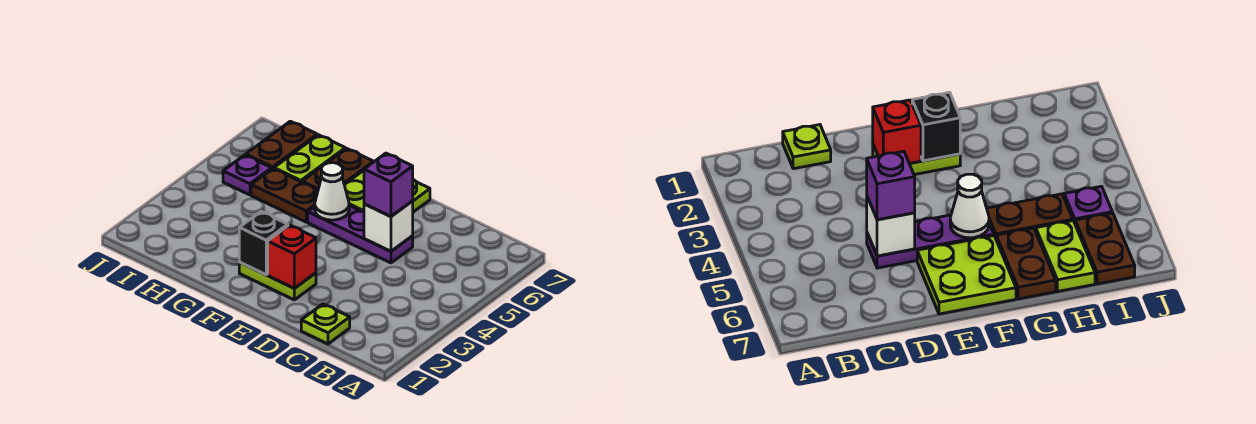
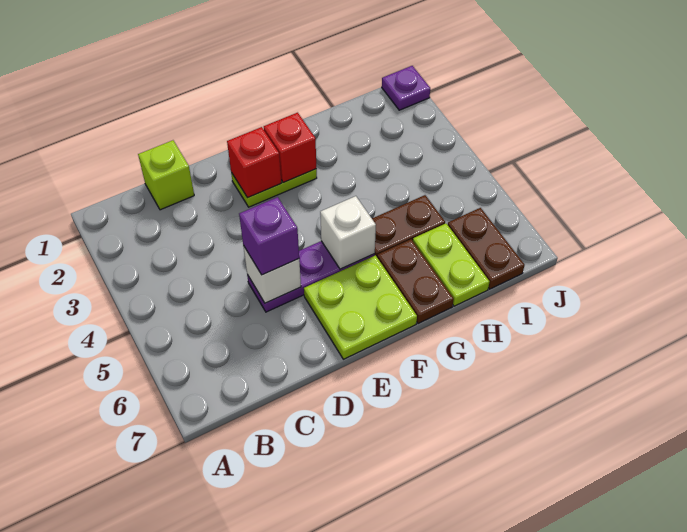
lime plate C1 level 1 -> lime brick C1 level 1
black brick F2 level 2 -> red brick F2 level 2
white cone F5 level 2 -> white brick F5 level 2
purple plate I5 level 1 -> purple plate J1 level 1

